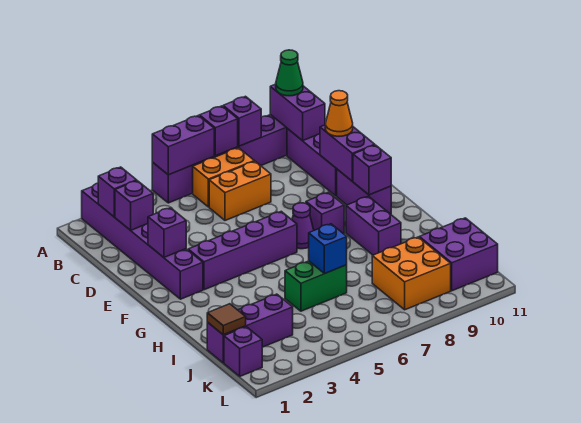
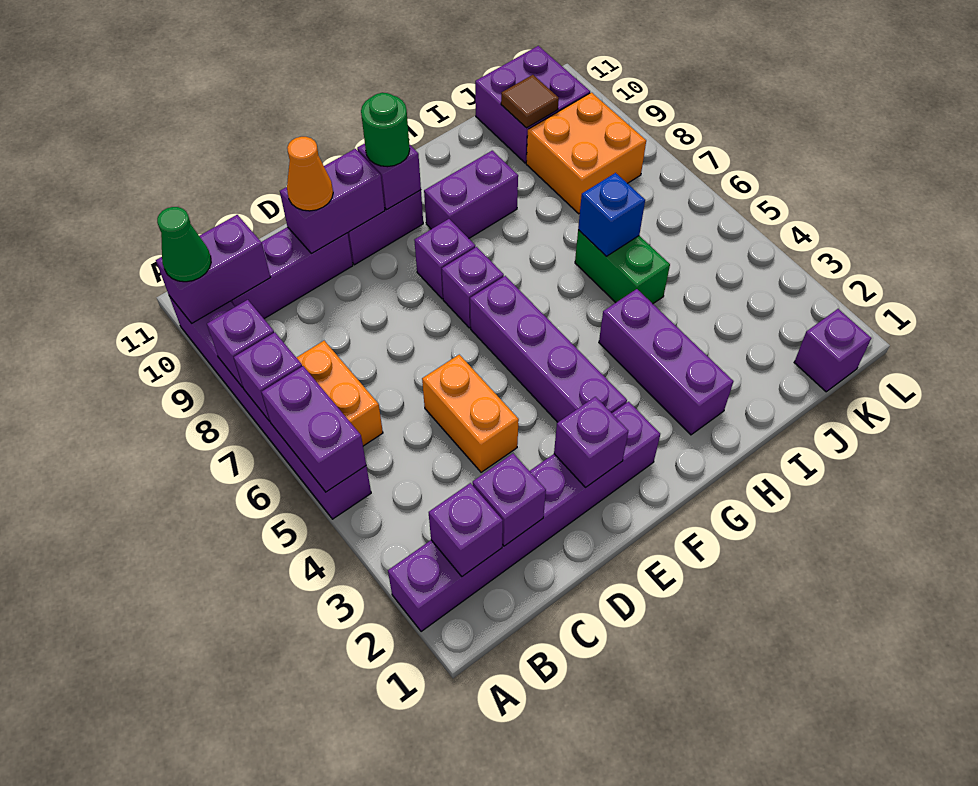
orange brick C6:C7 level 1 -> orange brick D4:D5 level 1
purple cone F7 level 1 -> purple brick F7 level 1
none -> green round brick F10 level 3
purple brick J1:J3 level 1 -> purple brick H2:H4 level 1
brown tile J1 level 2 -> brown tile J10 level 2

